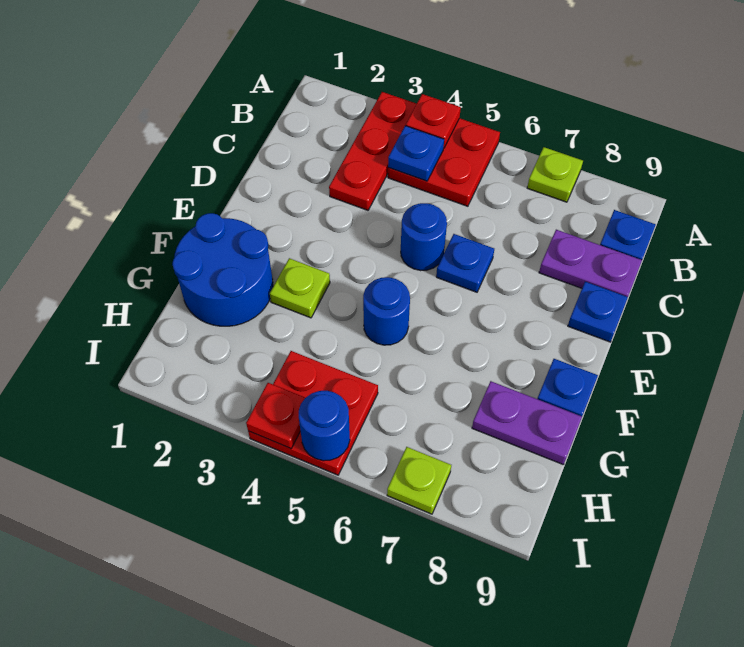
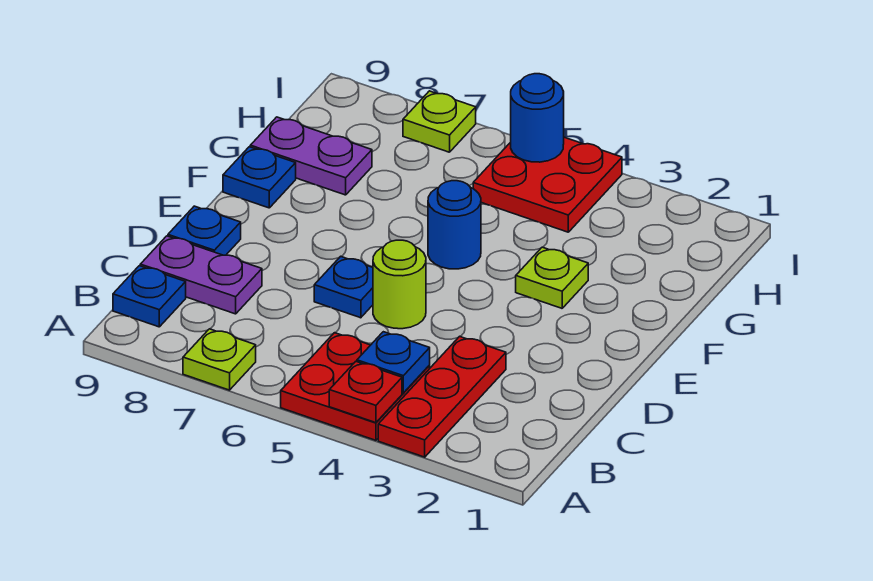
blue round brick D5 level 1 -> lime round brick D5 level 1
blue round brick F1:G2 level 1 -> none
red plate I4 level 2 -> none

